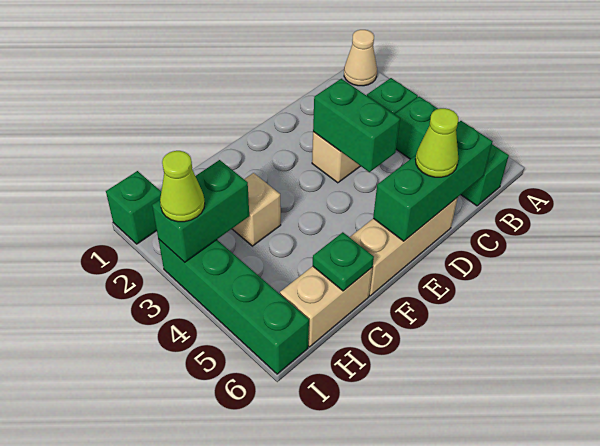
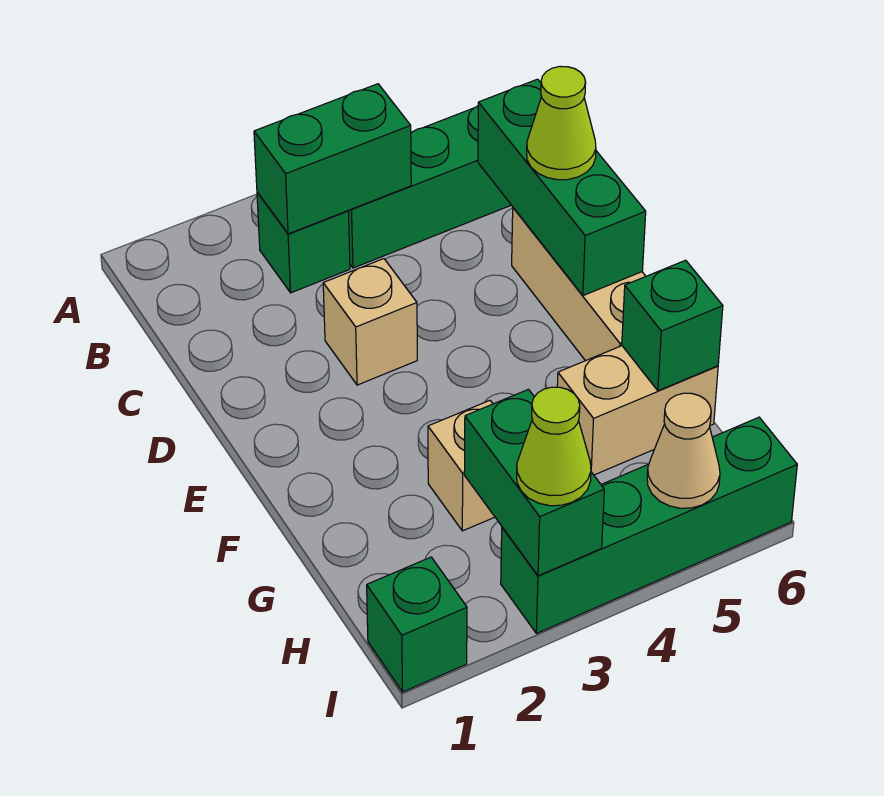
tan cone A1 level 1 -> tan cone I5 level 2
green brick D3:D4 level 2 -> green brick B3:B4 level 2
tan brick G6:H6 level 1 -> tan brick G5:G6 level 1
green plate G6 level 2 -> green brick G6 level 2

